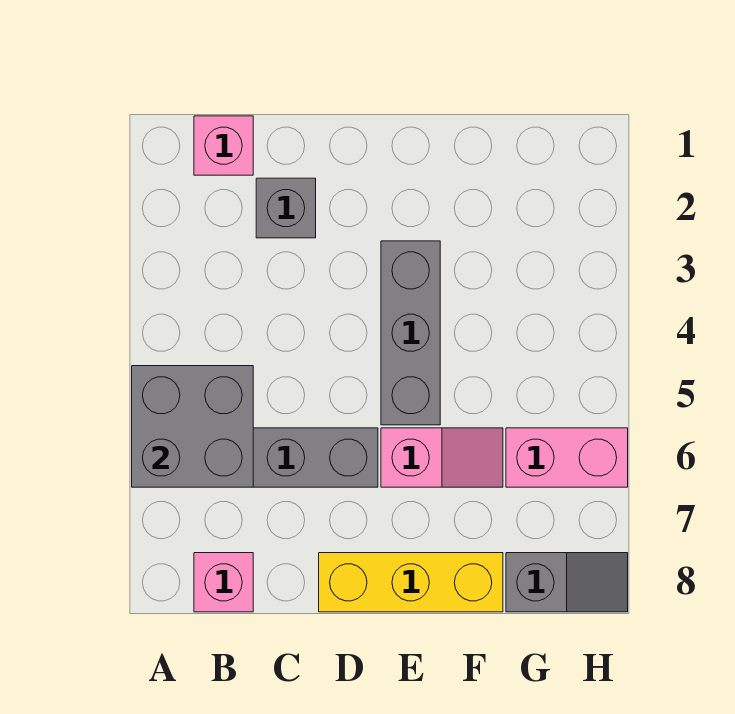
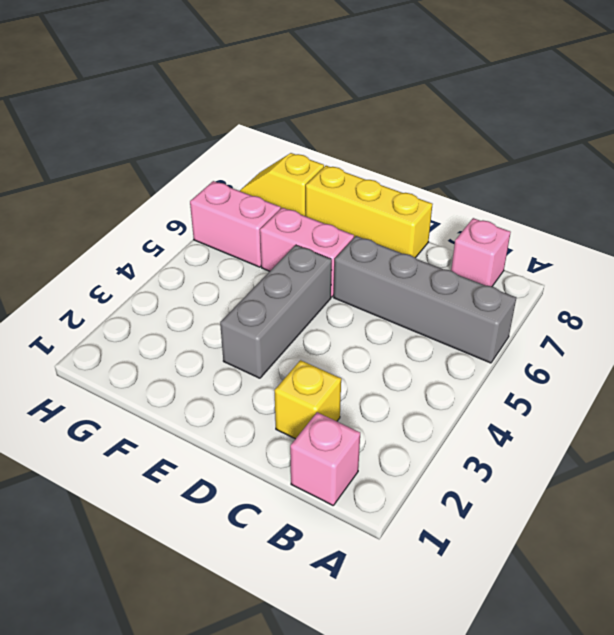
grey brick A5:B6 level 2 -> none
grey brick C2 level 1 -> yellow brick C2 level 1
pink slope E6:F6 level 1 top E -> pink brick E6:F6 level 1
grey slope G8:H8 level 1 top G -> yellow slope G8:H8 level 1 top G

